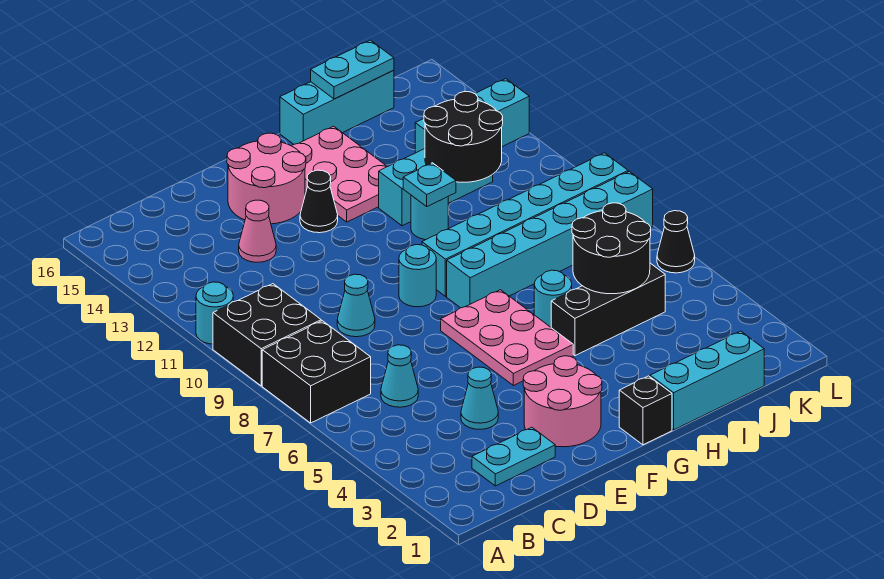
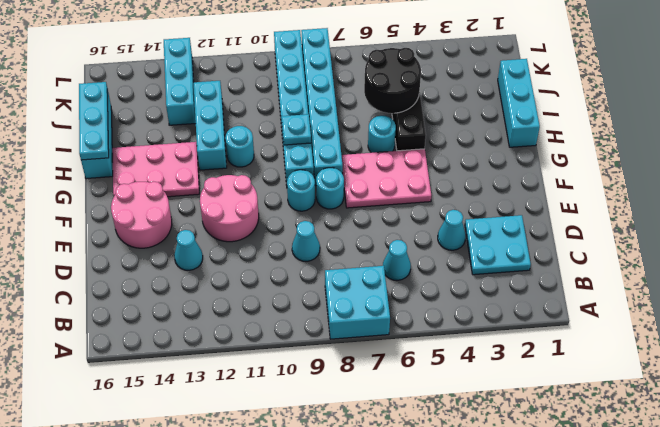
black brick A7:B8 level 1 -> cyan brick A7:B8 level 1
black brick A9:B10 level 1 -> none
cyan round brick A11 level 1 -> cyan round brick F8 level 1
cyan plate C2:D2 level 1 -> cyan plate C2:D3 level 1
pink cone D13 level 1 -> cyan cone D13 level 1
pink round brick E2:F3 level 1 -> pink round brick E11:F12 level 1
black cone F13 level 1 -> none
black brick G1 level 1 -> none
cyan plate H11 level 2 -> cyan plate H9 level 2
black round brick I11:J12 level 2 -> none
cyan plate I16:J16 level 2 -> cyan plate H16:J16 level 2
black cone L6 level 1 -> none

